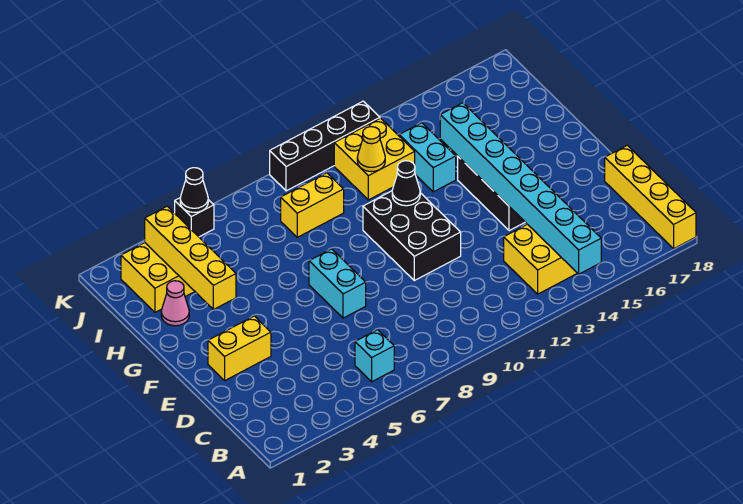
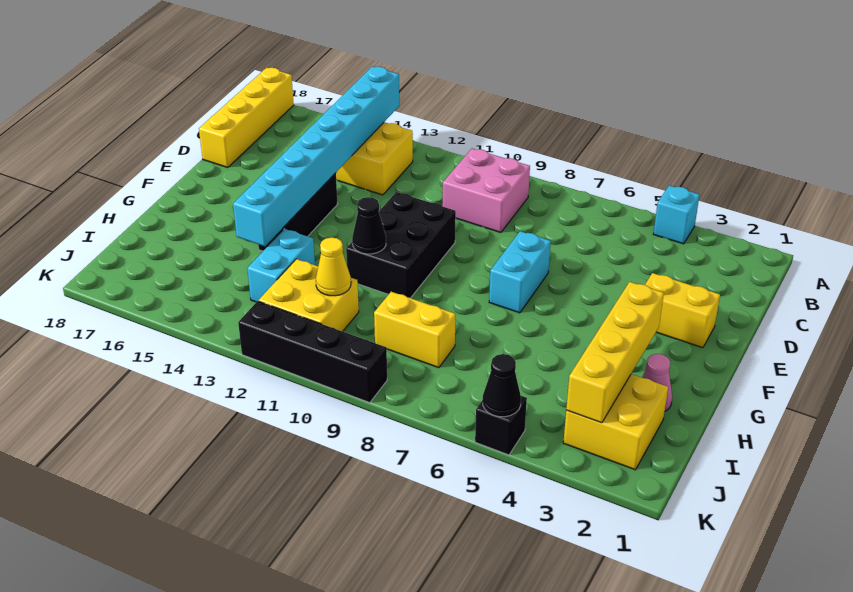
cyan brick B6 level 1 -> cyan brick A4 level 1
none -> pink brick B9:C10 level 1

